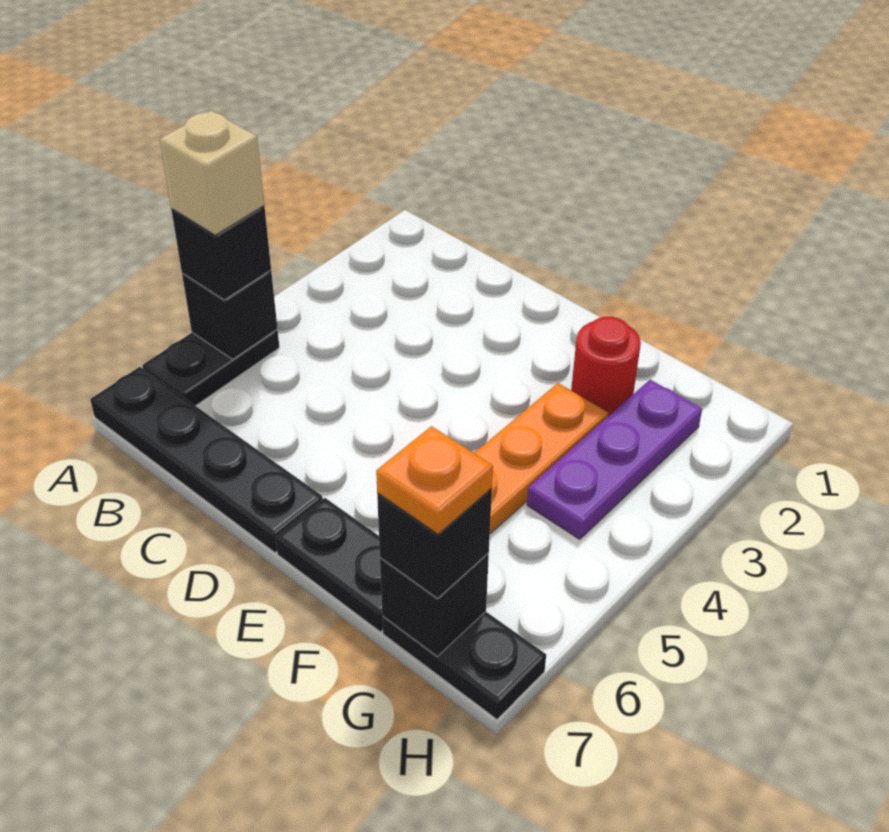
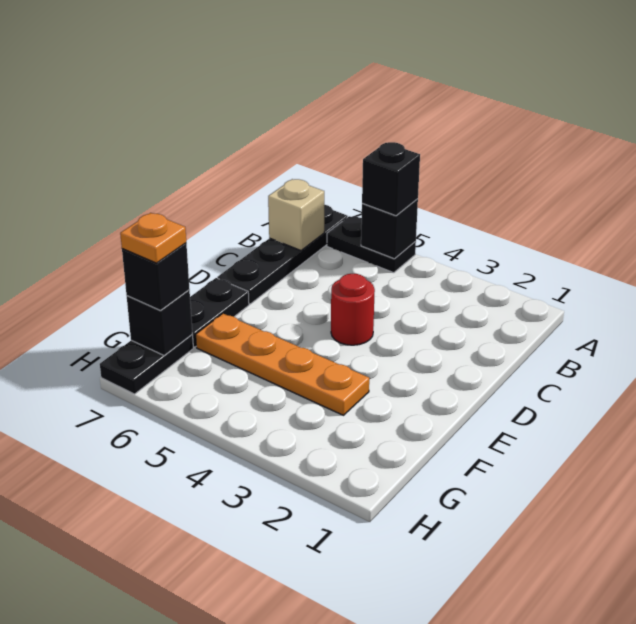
tan brick A5 level 4 -> tan brick B7 level 2
red round brick F2 level 1 -> red round brick D4 level 1
purple plate G2:G4 level 1 -> none

